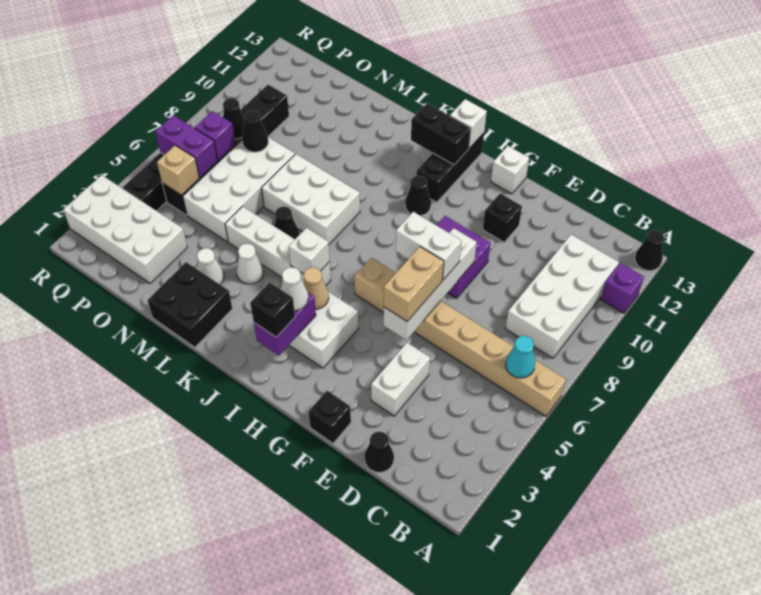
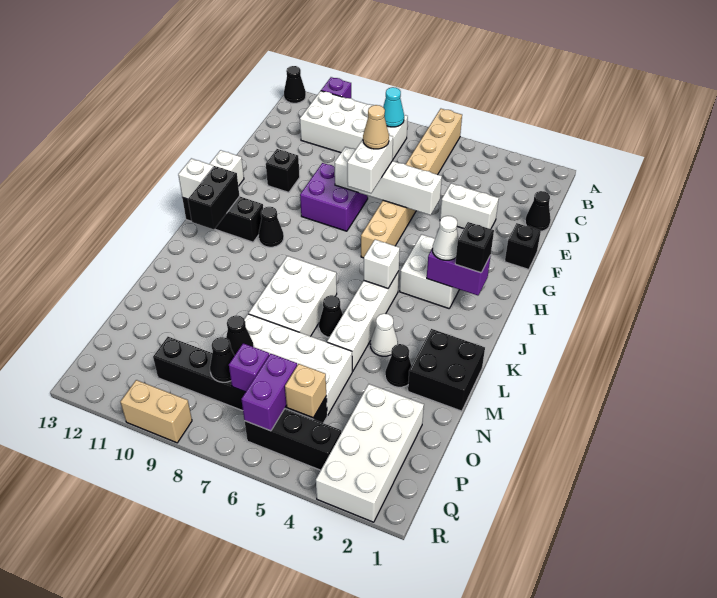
cyan cone B6 level 2 -> cyan cone B8 level 2
tan brick F5:F6 level 3 -> tan brick R9:R10 level 1
tan cone I4 level 2 -> tan cone F7 level 4
white cone M3 level 1 -> black cone M3 level 1

